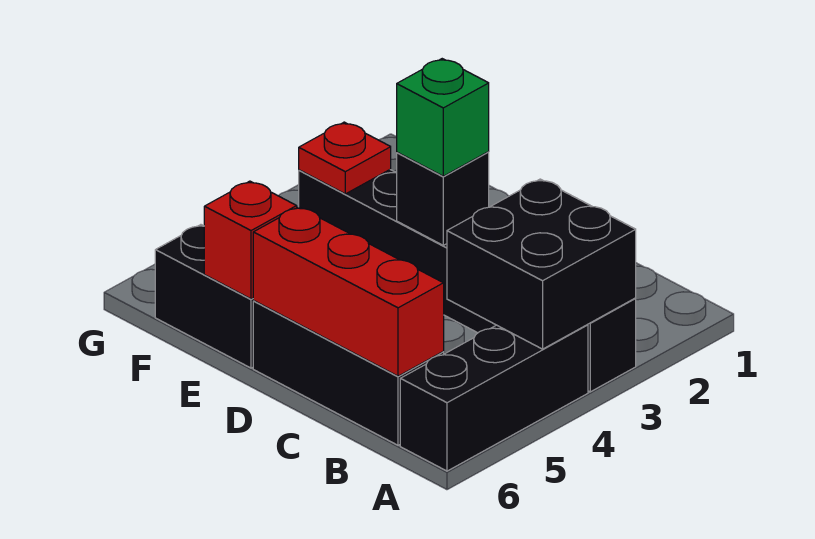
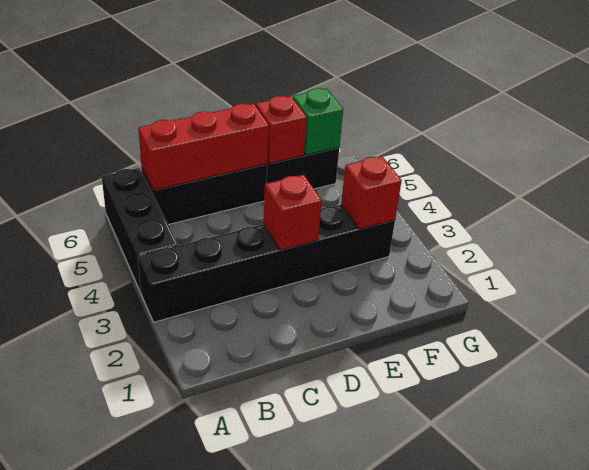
black brick A3:B4 level 2 -> none
black brick D3 level 2 -> red brick D3 level 2
green brick D3 level 3 -> green brick F6 level 2
red plate F3 level 2 -> red brick F3 level 2

